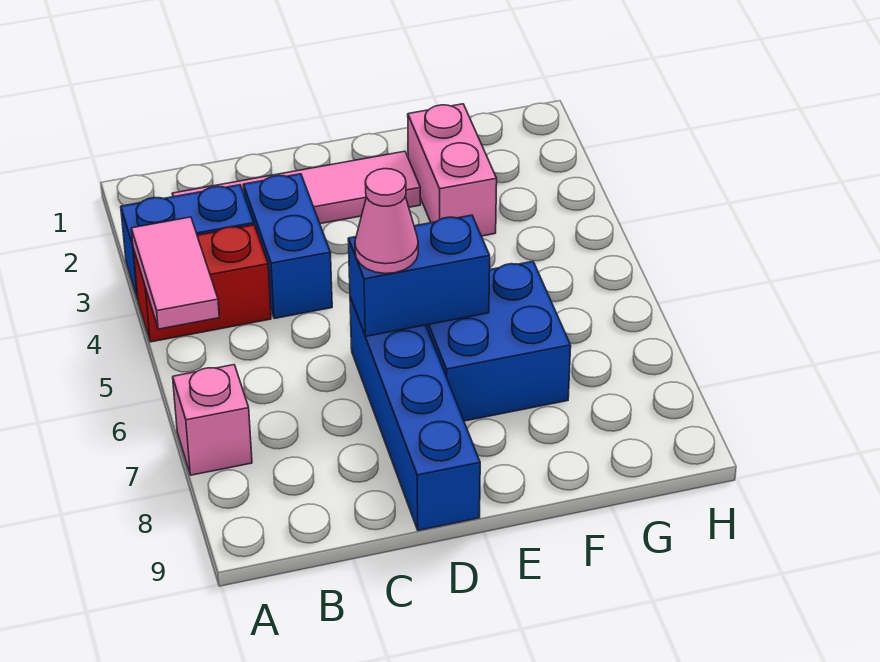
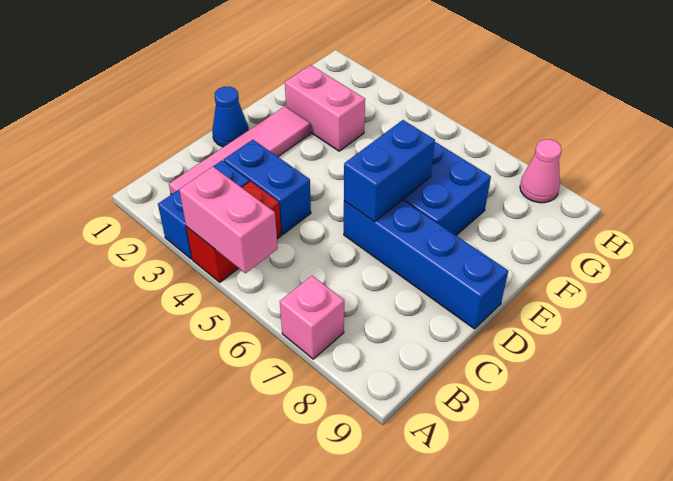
pink tile A4:A5 level 2 -> pink brick A4:A5 level 2
none -> blue cone D1 level 1
pink cone D6 level 3 -> pink cone H8 level 1

